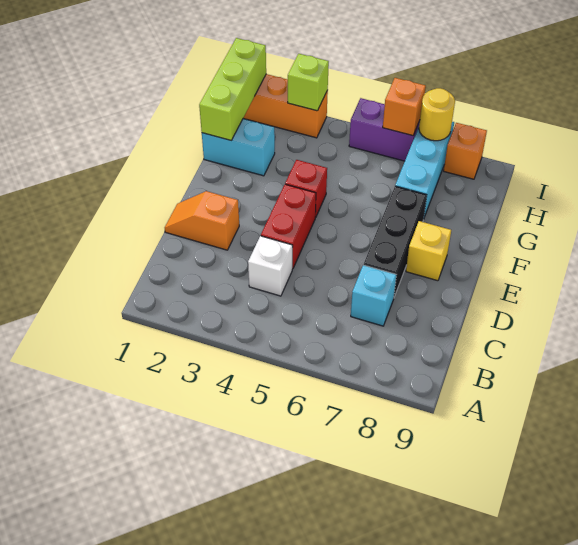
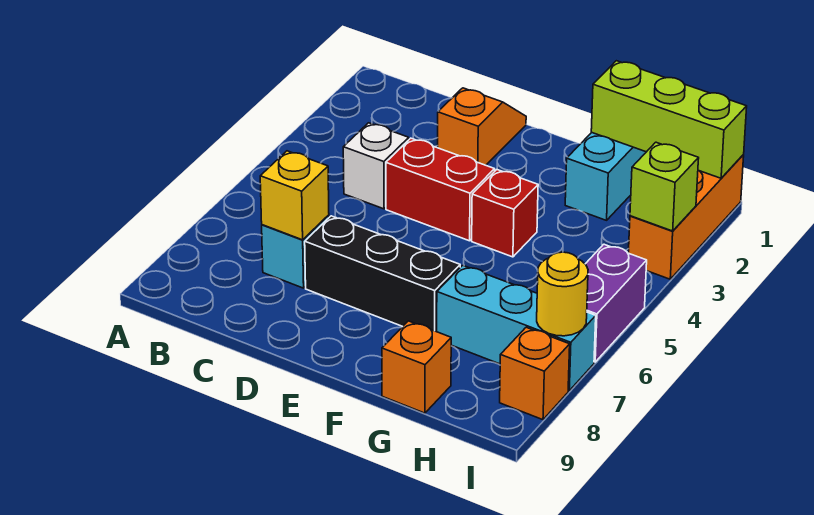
yellow brick E8 level 1 -> yellow brick C7 level 2
orange brick I6 level 2 -> orange brick G9 level 1

